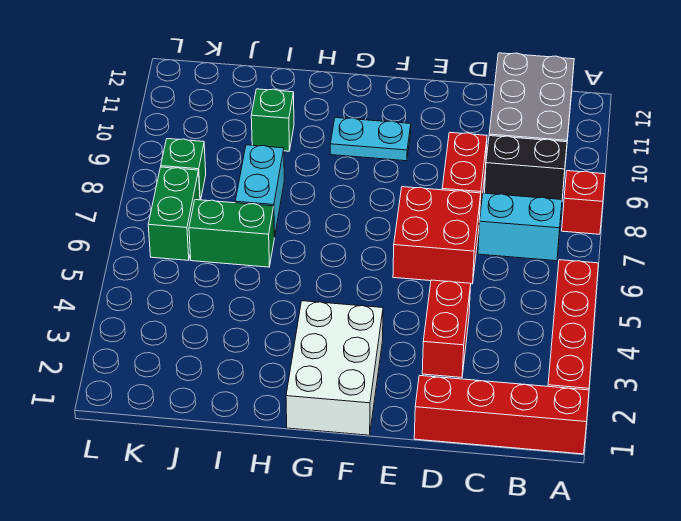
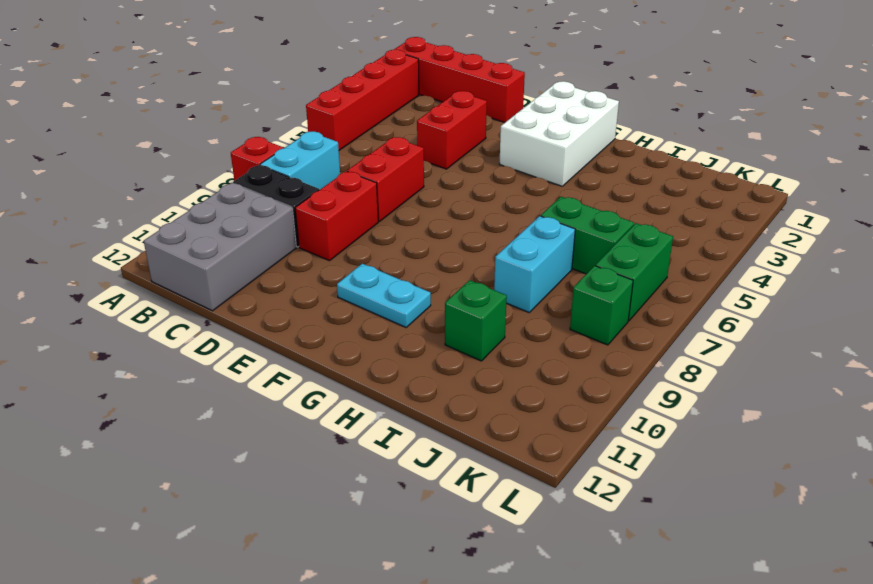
cyan brick B7:C7 level 1 -> cyan brick B7:B8 level 1
red brick D6:E7 level 1 -> red brick D6:D7 level 1

